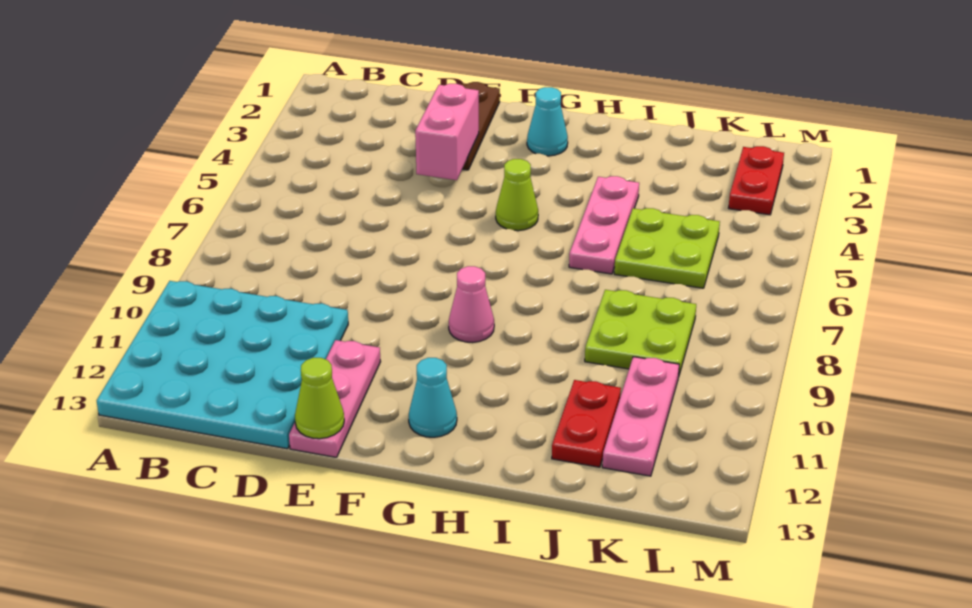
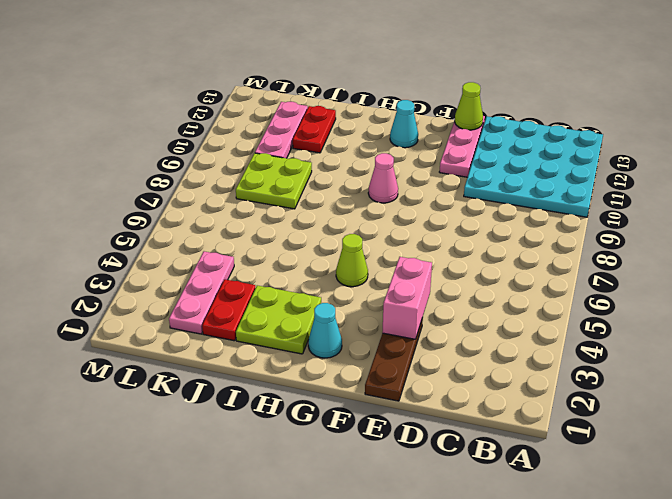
pink plate I4:I6 level 1 -> pink plate K2:K4 level 1
lime plate J5:K6 level 1 -> lime plate H2:I3 level 1
red plate L2:L3 level 1 -> red plate J2:J3 level 1

